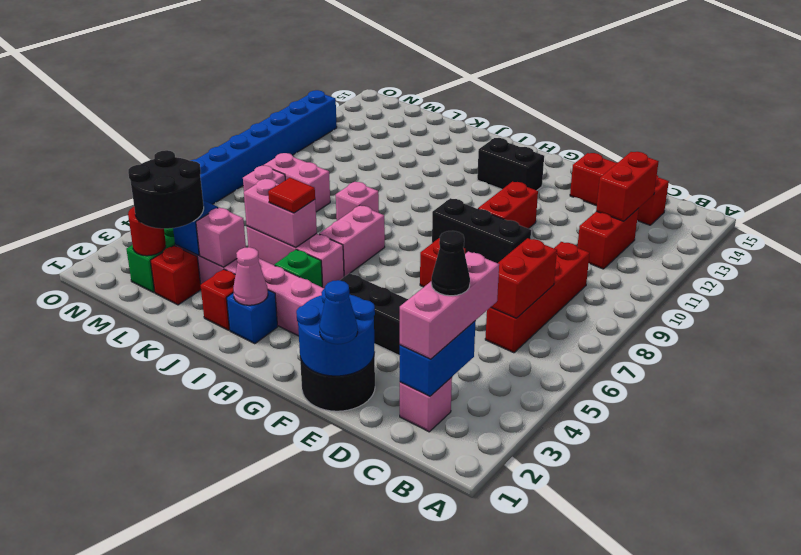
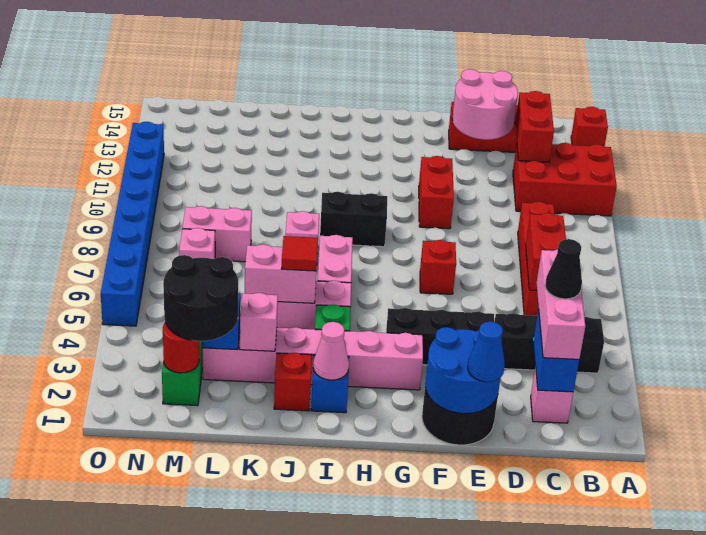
red brick C11:C12 level 1 -> red brick A11:C12 level 1
none -> pink round brick D13:E14 level 2
black brick E9:G9 level 1 -> black brick B4:D4 level 1
black brick G13:H13 level 1 -> black brick H9:I9 level 1
red brick L2 level 1 -> red brick A14 level 1

